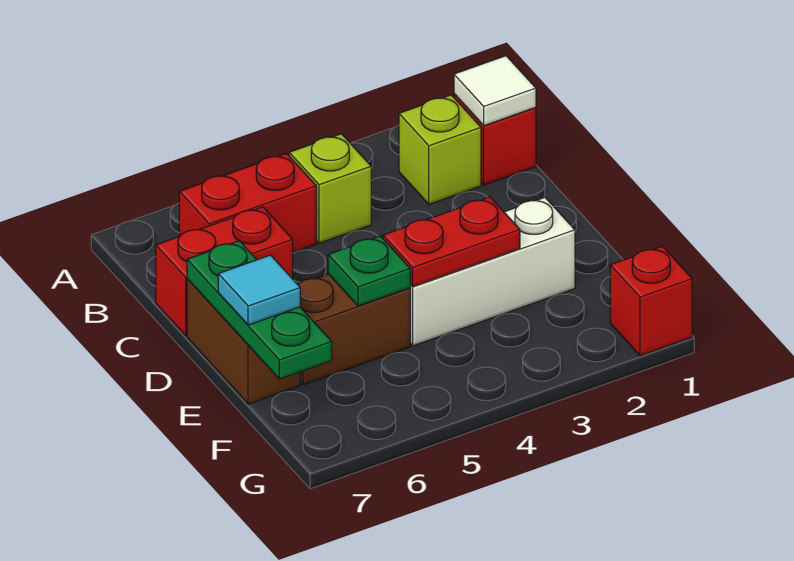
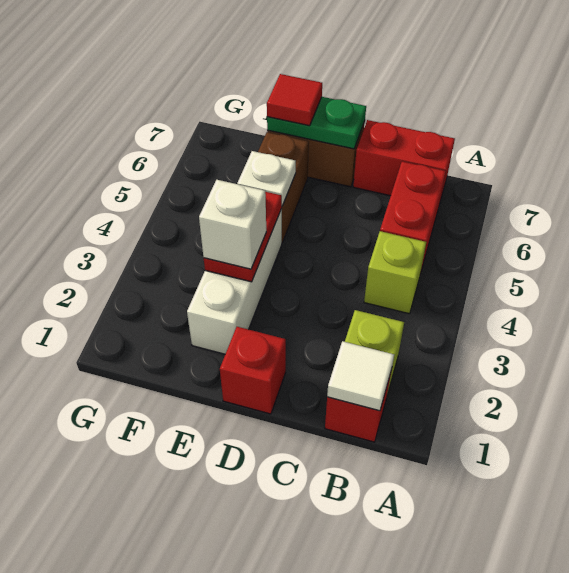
red brick C6:C7 level 1 -> red brick B7:C7 level 1
green plate D7:F7 level 2 -> green plate D7:E7 level 2
none -> white brick E3 level 3
green plate E5 level 2 -> white plate E5 level 2
cyan tile E7 level 3 -> red tile E7 level 3
red brick G1 level 1 -> red brick D1 level 1

